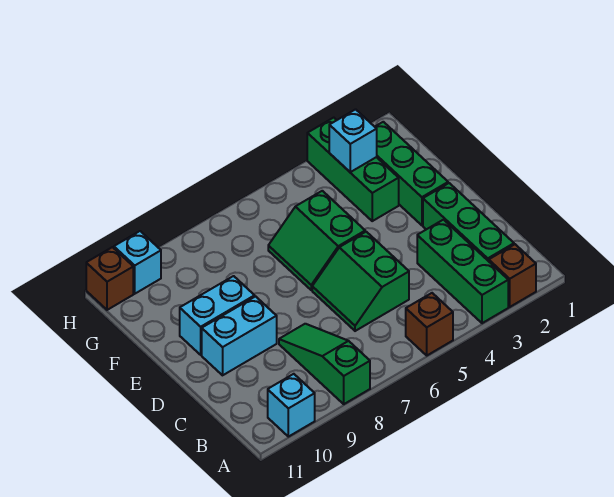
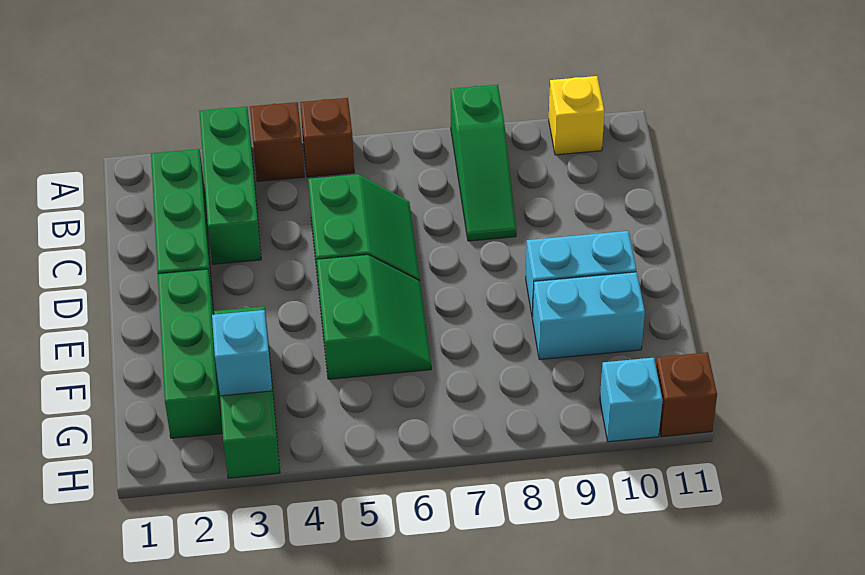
brown brick A2 level 1 -> brown brick A4 level 1
cyan brick A10 level 1 -> yellow brick A10 level 1
cyan brick D9:D10 level 1 -> cyan brick F9:F10 level 1

